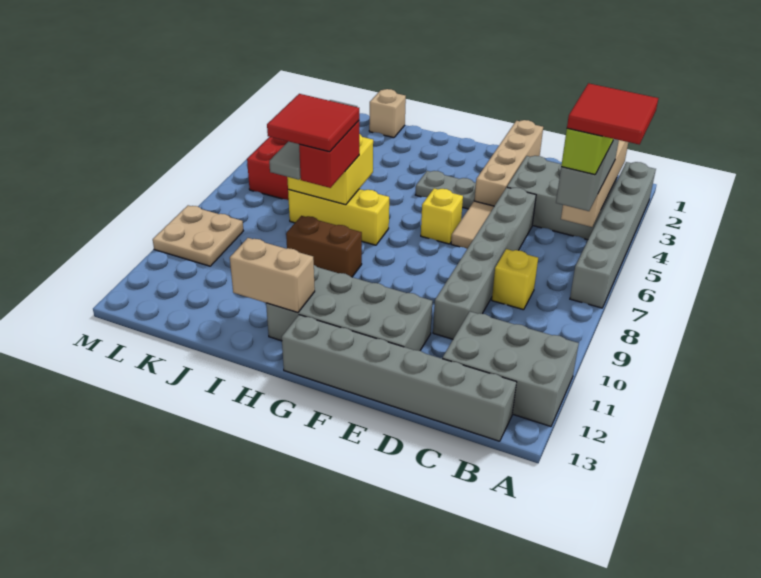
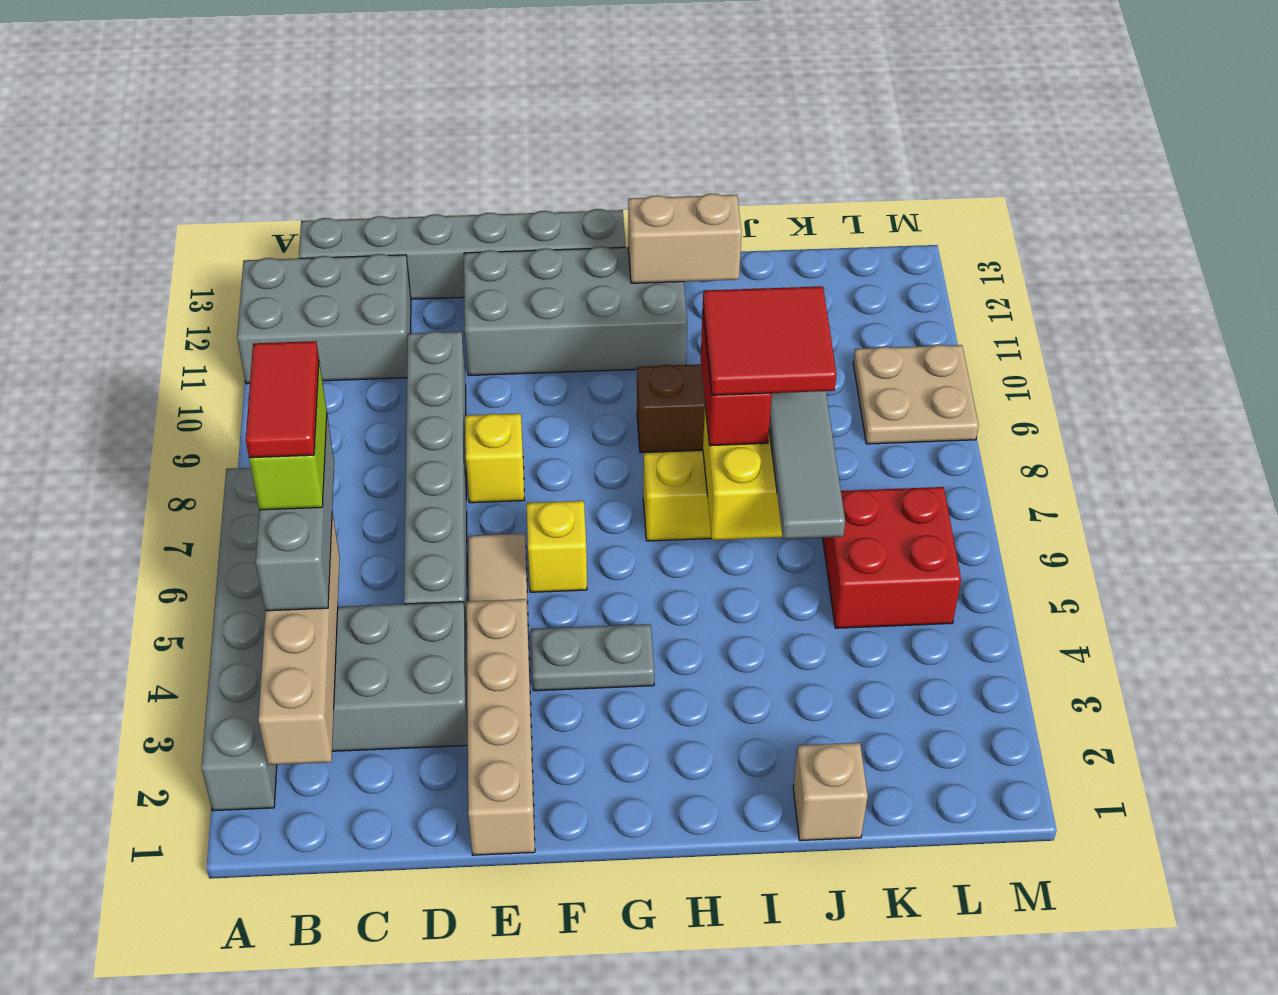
red tile A5:B6 level 5 -> red tile B5:B6 level 5
yellow brick C8 level 1 -> yellow brick E8 level 1

